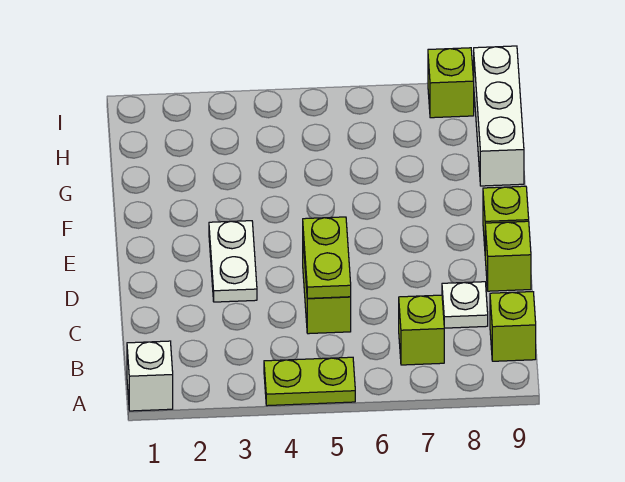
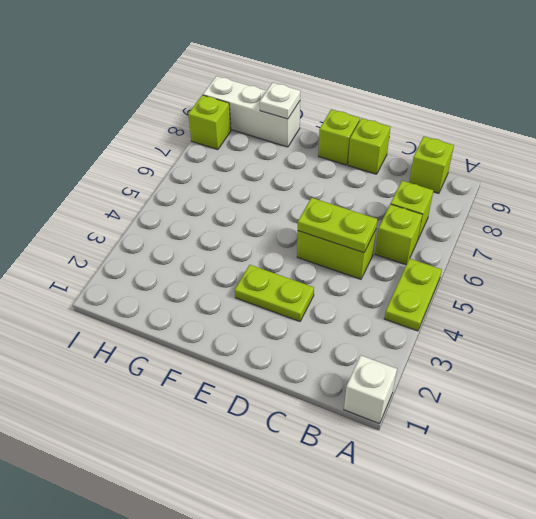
none -> lime brick B6 level 1
white plate C8 level 1 -> white plate G9 level 2
white plate D3:E3 level 1 -> lime plate D3:E3 level 1

